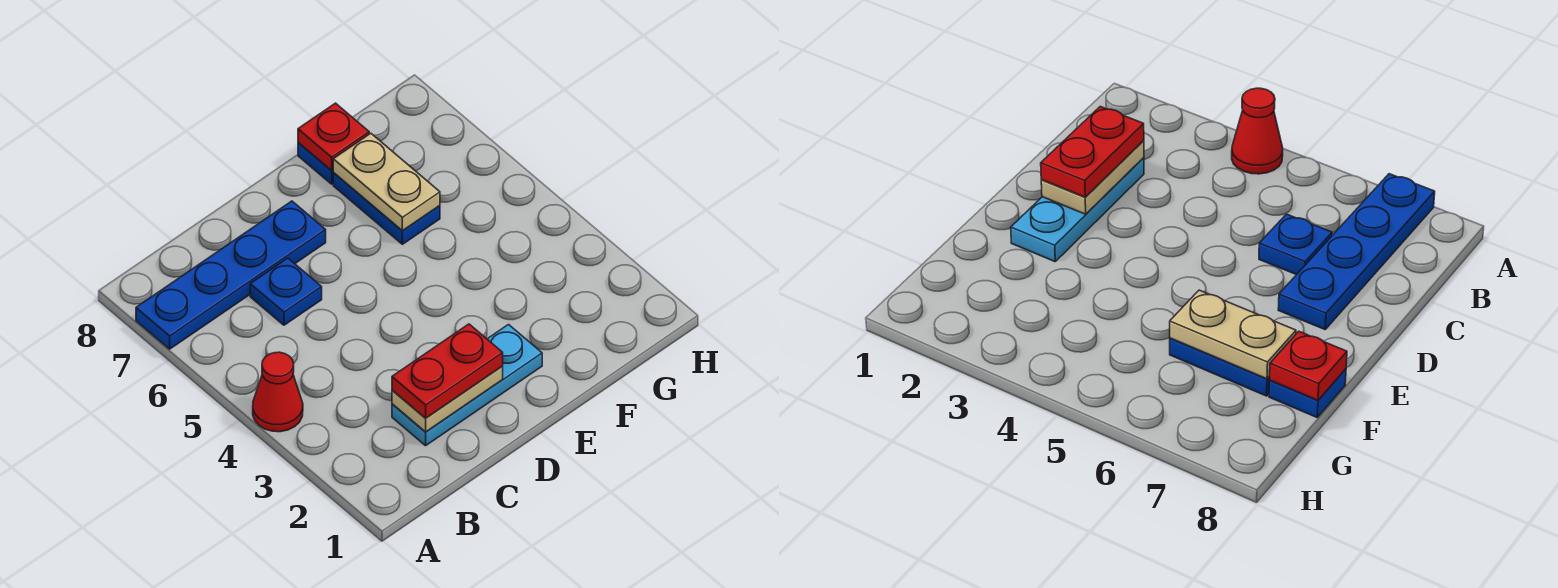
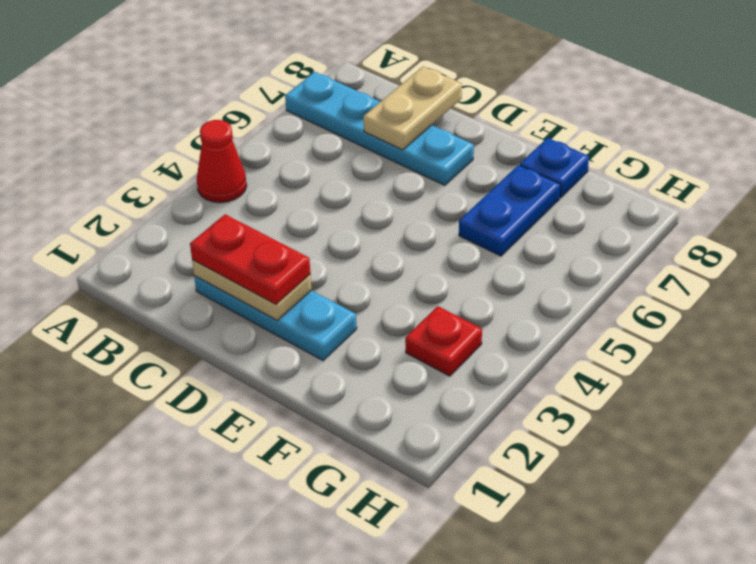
blue plate A7:D7 level 1 -> cyan plate A7:D7 level 1
blue plate C6 level 1 -> none
tan plate F6:F7 level 2 -> tan plate C7:C8 level 2
red plate F8 level 2 -> red plate G3 level 1

